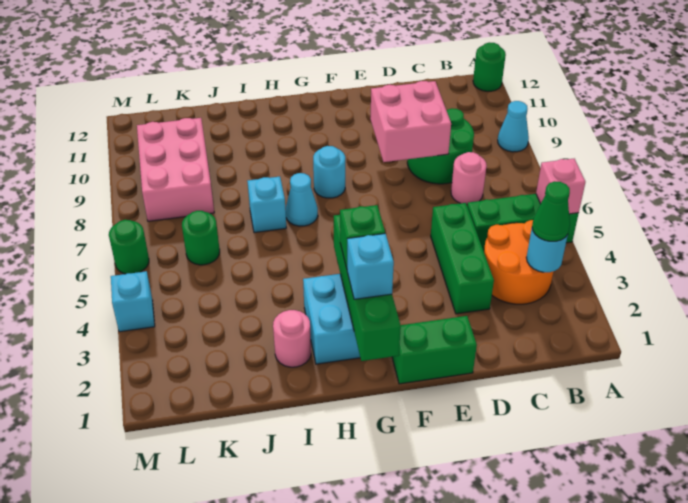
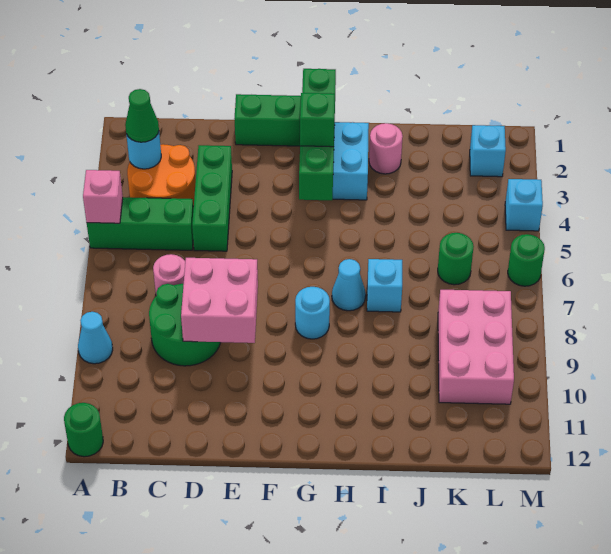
cyan brick G2 level 3 -> cyan brick L2 level 1

